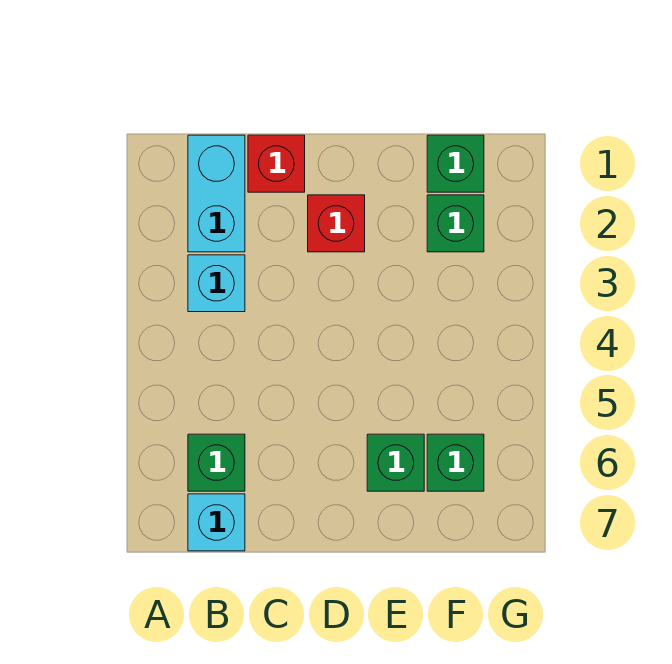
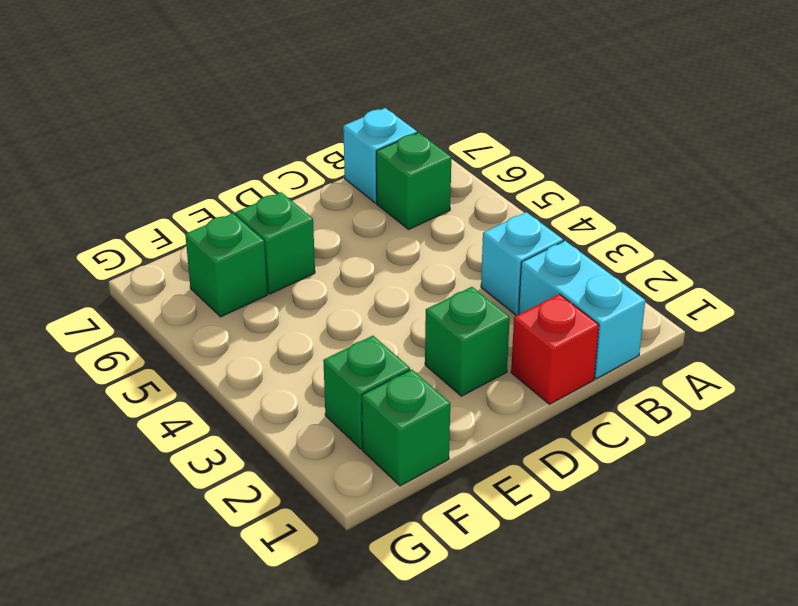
red brick D2 level 1 -> green brick D2 level 1

